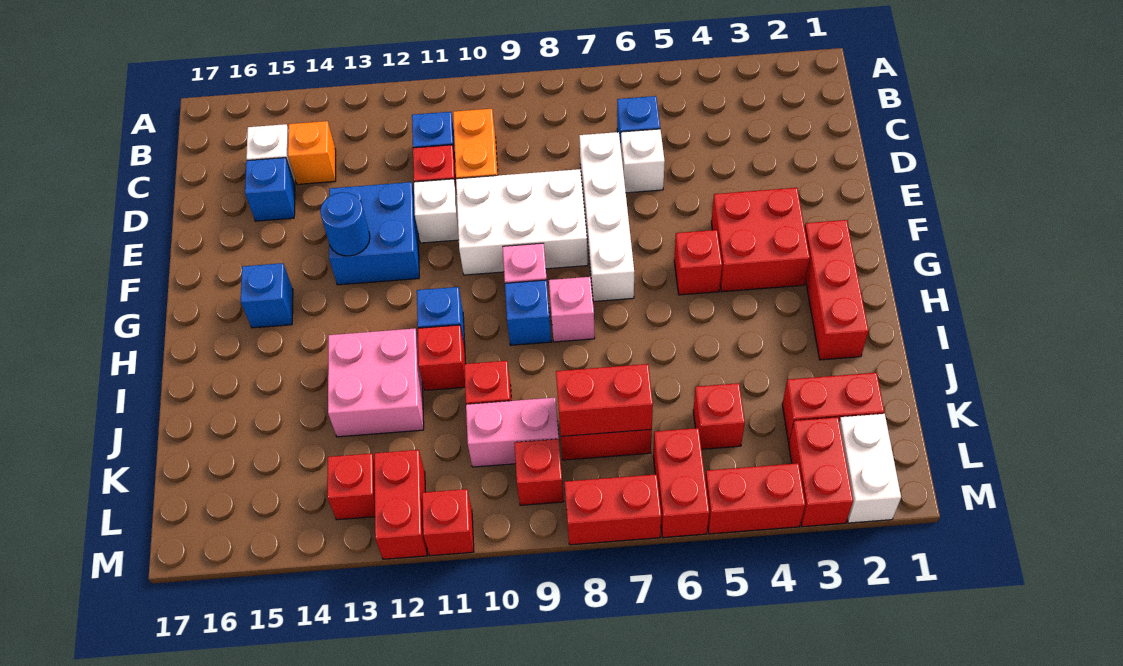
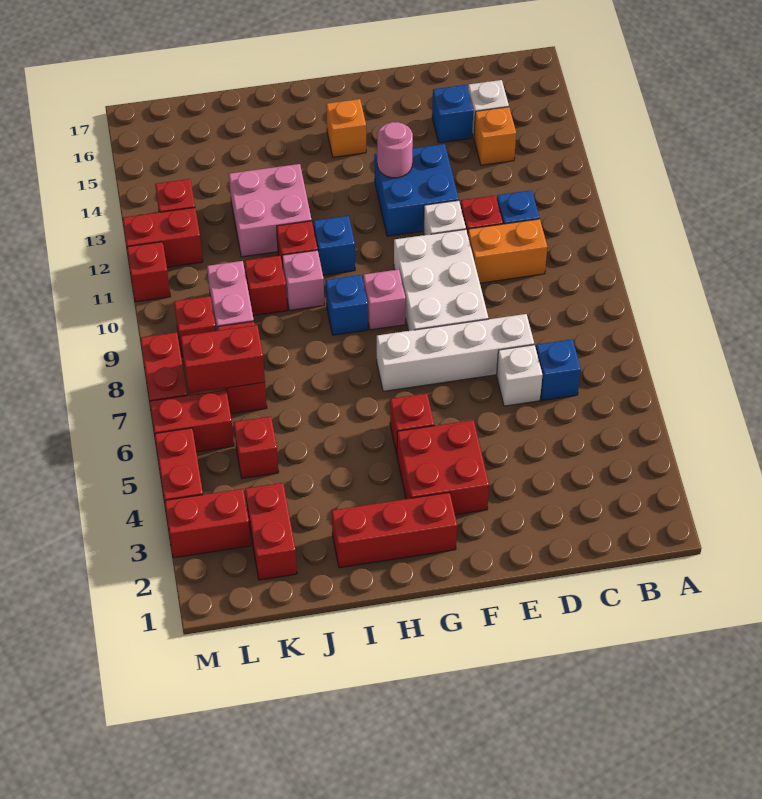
blue round brick F13 level 2 -> pink round brick F13 level 2
blue brick G15 level 1 -> orange brick G15 level 1
pink brick H8 level 1 -> pink brick I10 level 1
red brick K7:K8 level 2 -> red brick K7:L7 level 2
white brick L2:M2 level 1 -> none

